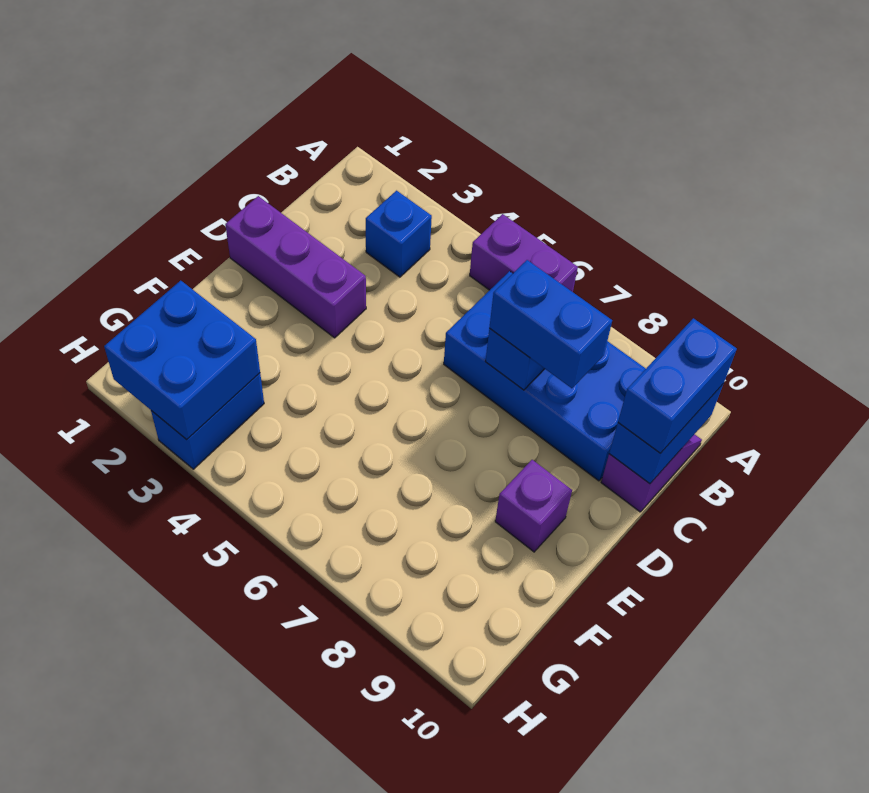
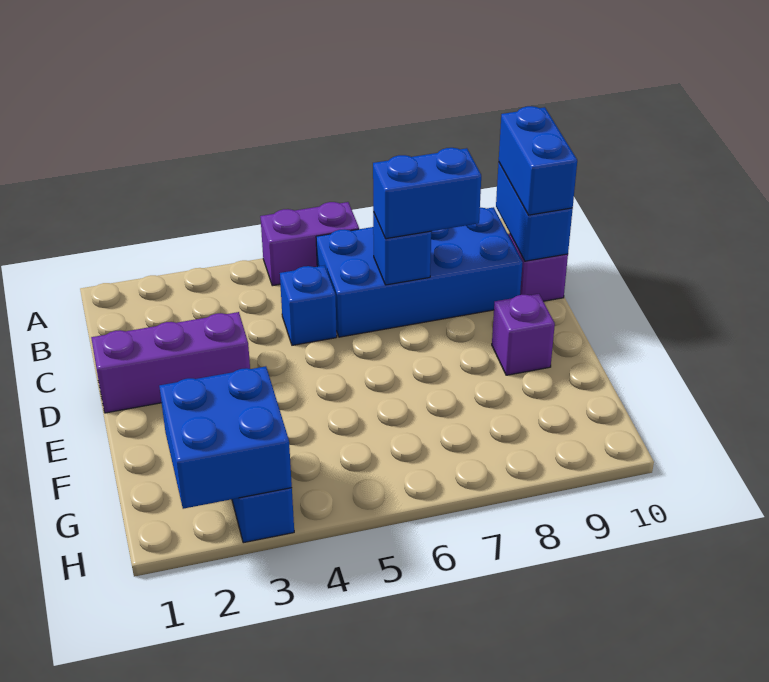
blue brick B3 level 1 -> blue brick C5 level 1

